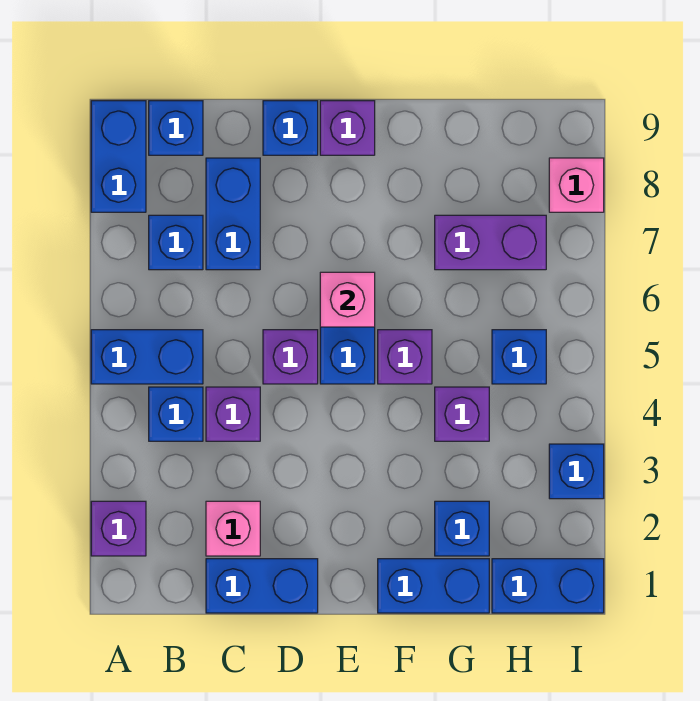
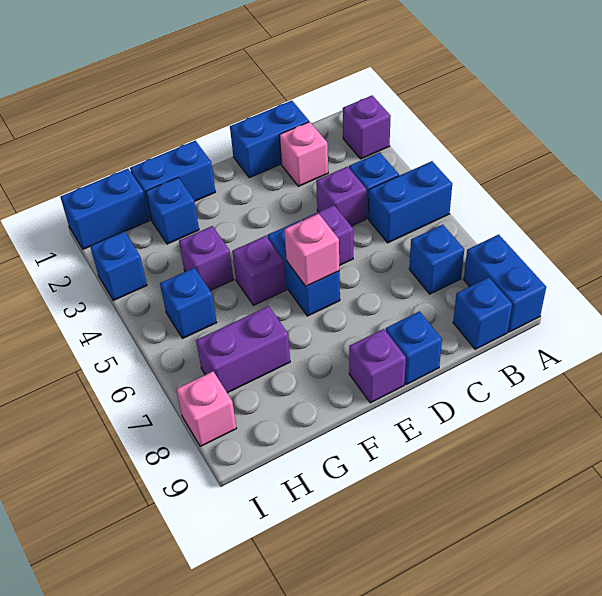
blue brick C7:C8 level 1 -> none

